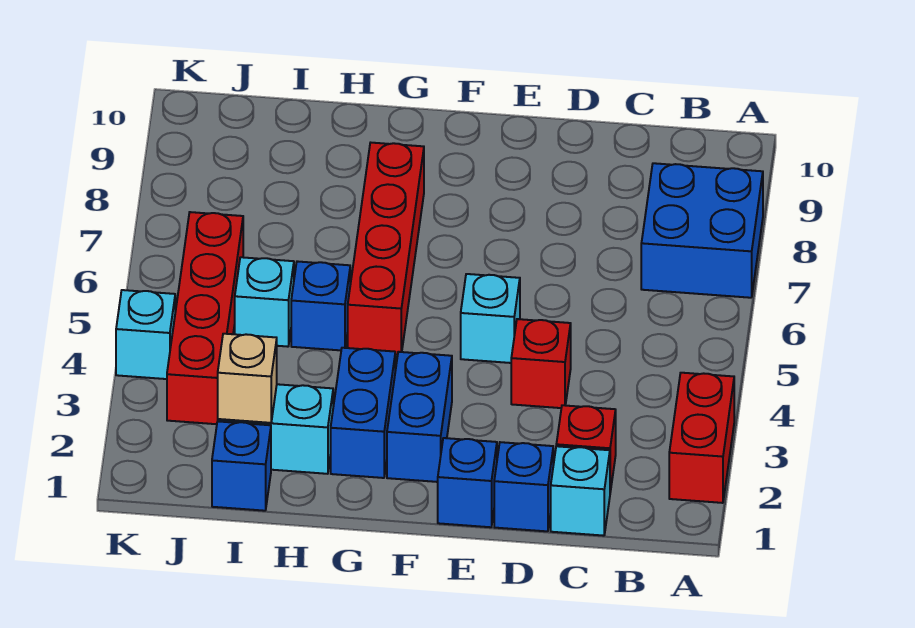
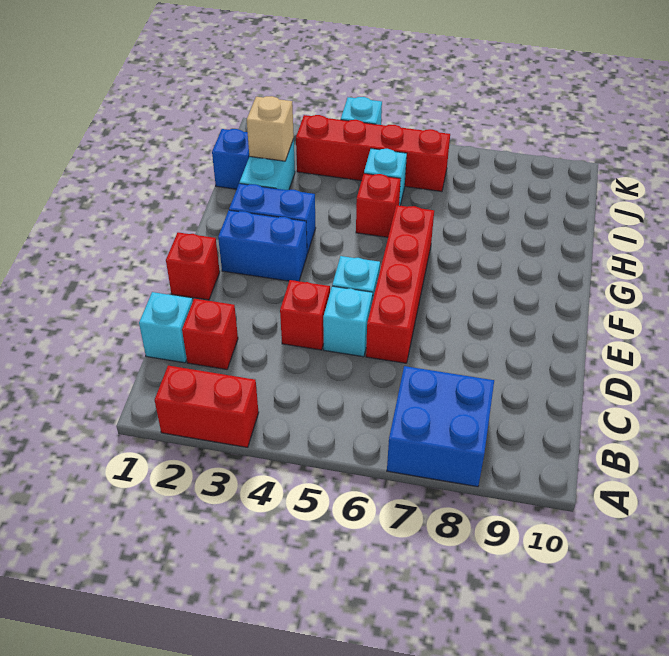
blue brick D1 level 1 -> none
none -> cyan brick D5 level 1
blue brick E1 level 1 -> red brick E1 level 1
red brick G5:G8 level 1 -> red brick D6:G6 level 1
blue brick H5 level 1 -> red brick H5 level 1

